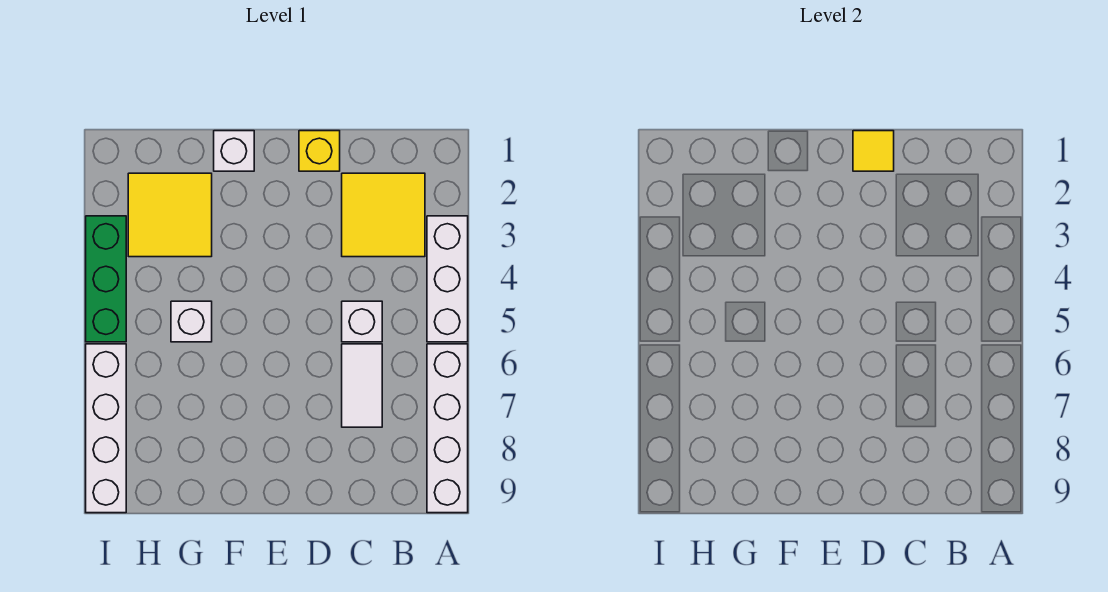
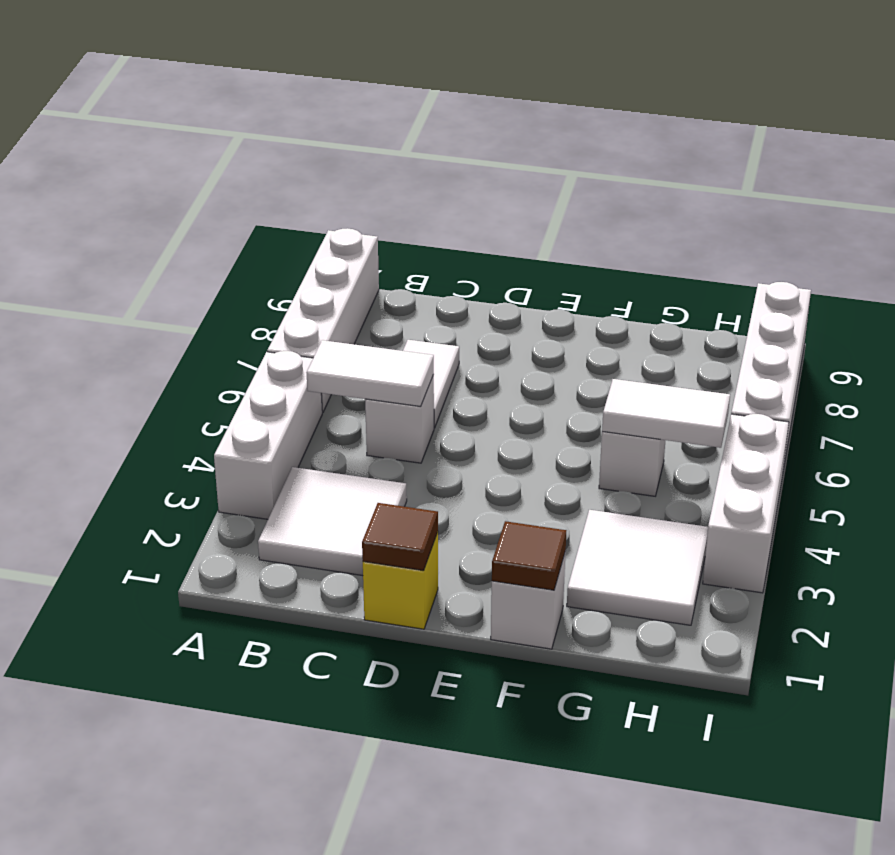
yellow tile B2:C3 level 1 -> white tile B2:C3 level 1
none -> white tile B5:C5 level 2
yellow tile D1 level 2 -> brown tile D1 level 2
none -> brown tile F1 level 2
yellow tile G2:H3 level 1 -> white tile G2:H3 level 1
none -> white tile G5:H5 level 2
green brick I3:I5 level 1 -> white brick I3:I5 level 1

